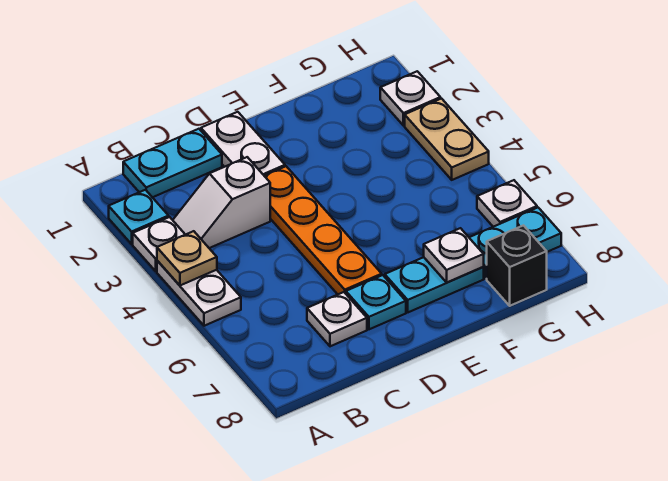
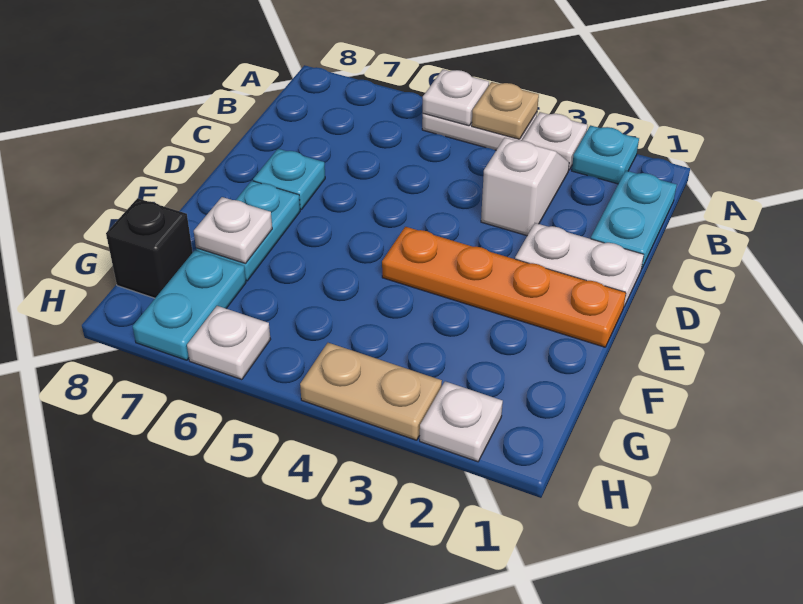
white plate C7 level 1 -> white plate A5 level 2
orange plate D3:D6 level 1 -> orange plate E1:E4 level 1

